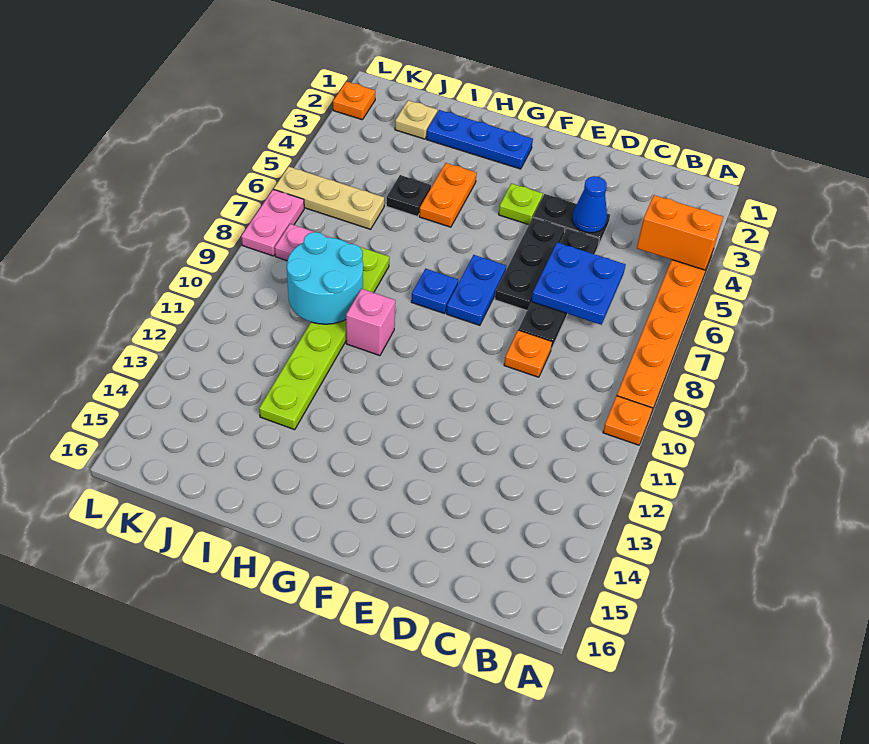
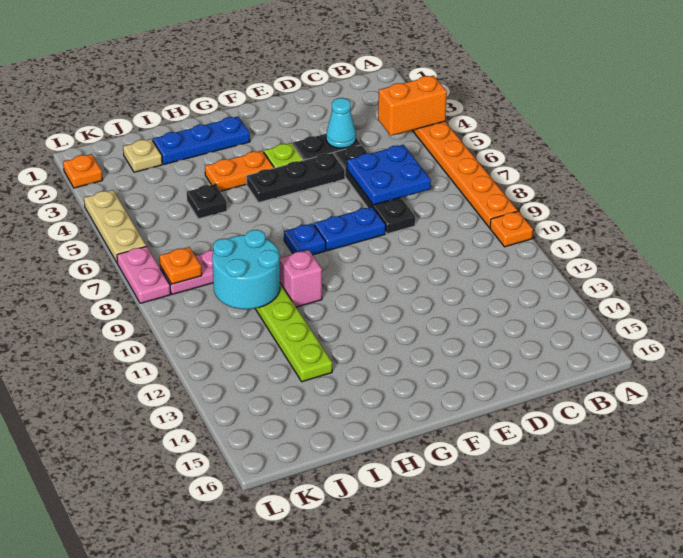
blue cone D4 level 2 -> cyan cone D4 level 2
orange plate D9 level 1 -> orange plate K8 level 2
black plate E5:E7 level 1 -> black plate E5:G5 level 1
blue plate F7:F8 level 1 -> blue plate E8:F8 level 1
orange plate H4:H5 level 1 -> orange plate G4:H4 level 1
tan plate J6:L6 level 1 -> tan plate L4:L6 level 1

